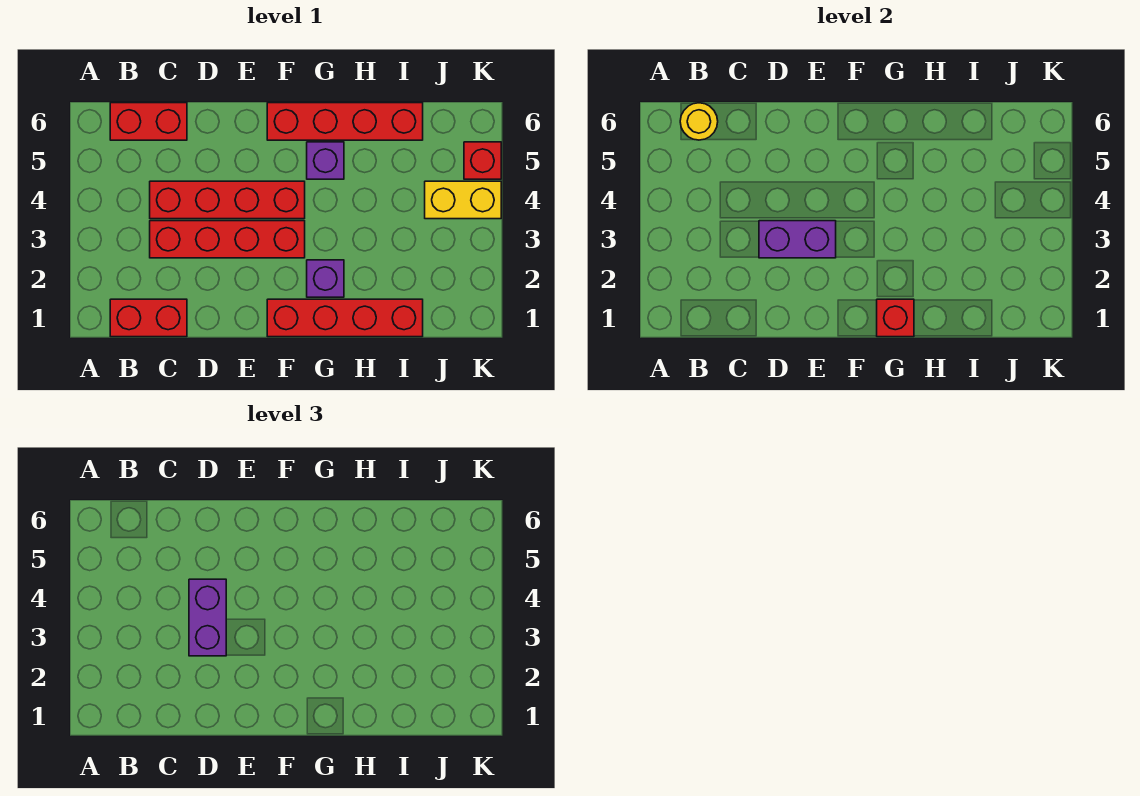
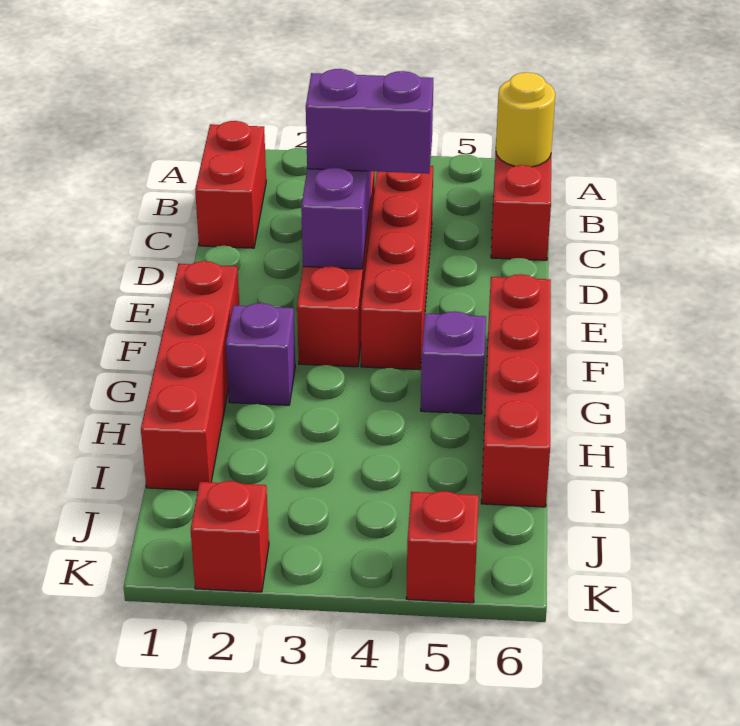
red brick G1 level 2 -> red brick K2 level 1
yellow brick J4:K4 level 1 -> none

